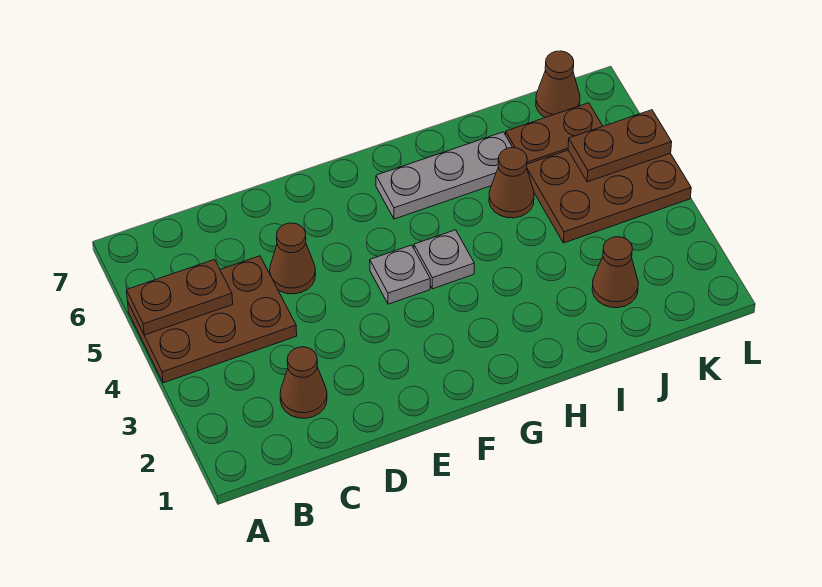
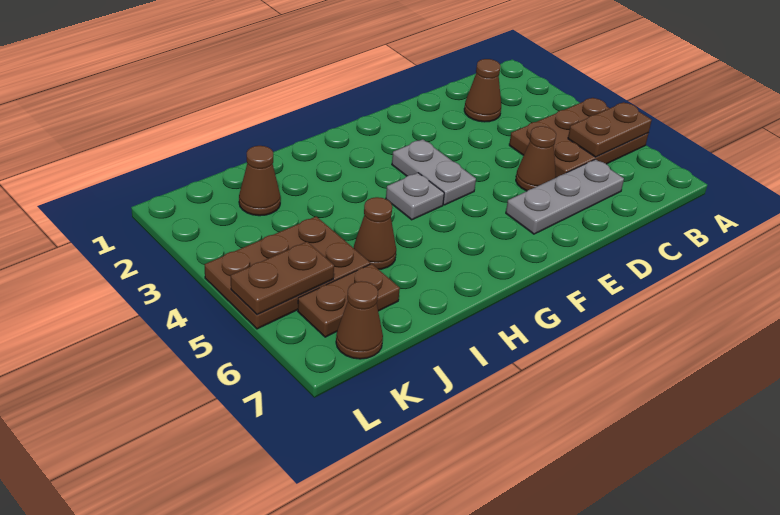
grey plate F4 level 1 -> grey plate F3:F4 level 1
grey plate G6:I6 level 1 -> grey plate C6:E6 level 1

